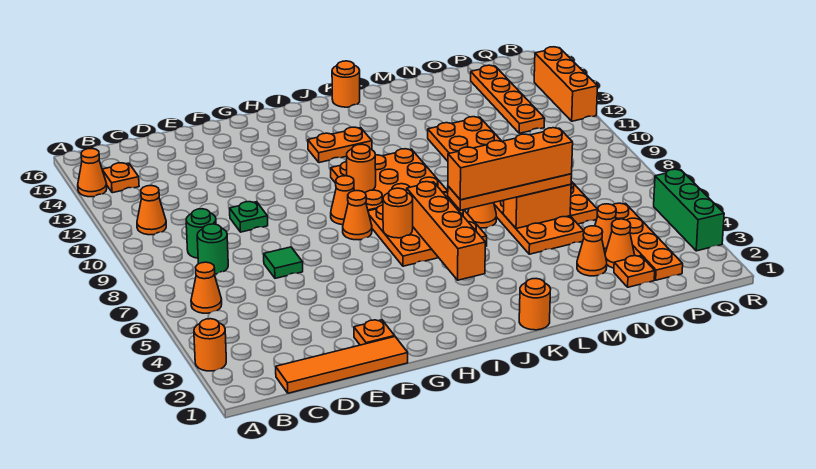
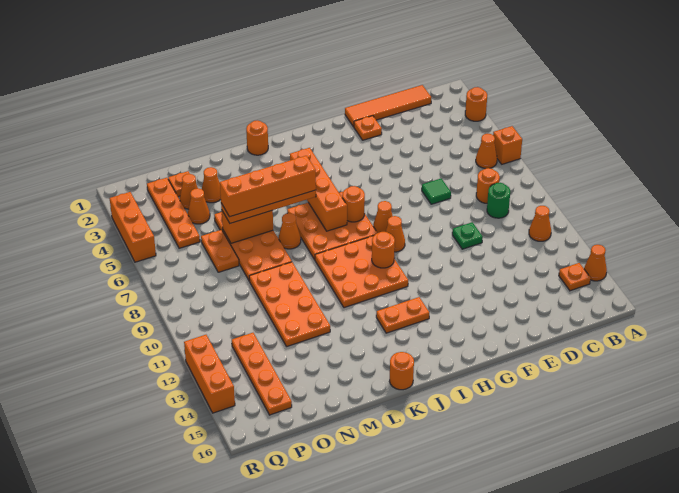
none -> orange brick A6 level 1
green round brick C8 level 1 -> orange round brick C8 level 1
green brick R3:R5 level 1 -> orange brick R3:R5 level 1

